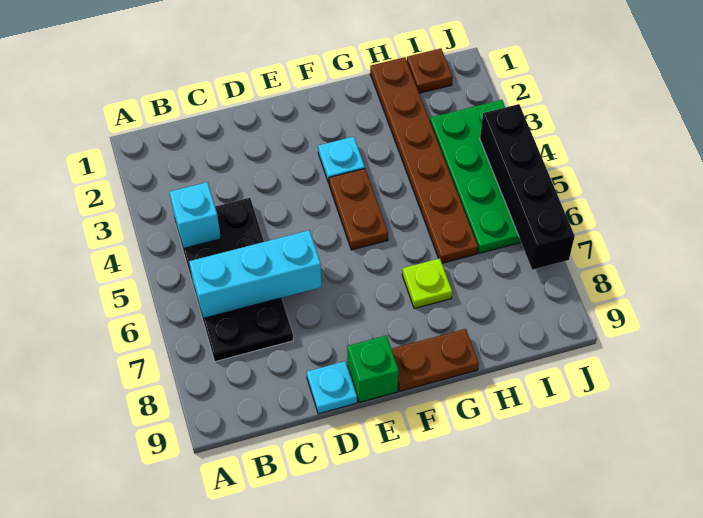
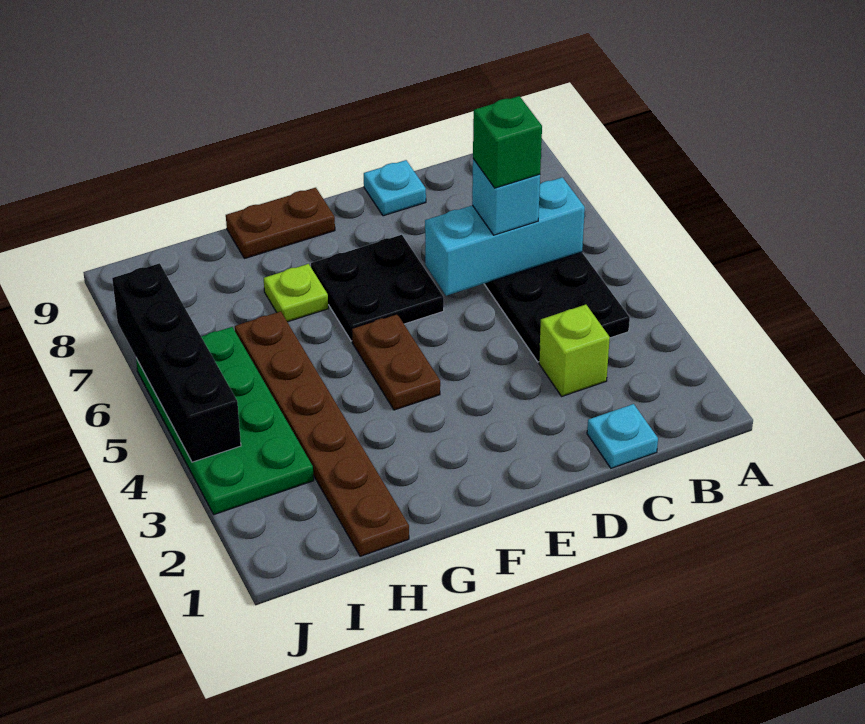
cyan brick B4 level 2 -> cyan brick C6 level 3
none -> lime brick C3 level 1
none -> black plate E6:F7 level 1
green brick E9 level 1 -> green brick C6 level 4
cyan plate F3 level 1 -> cyan plate C1 level 1
brown plate I1 level 1 -> none

